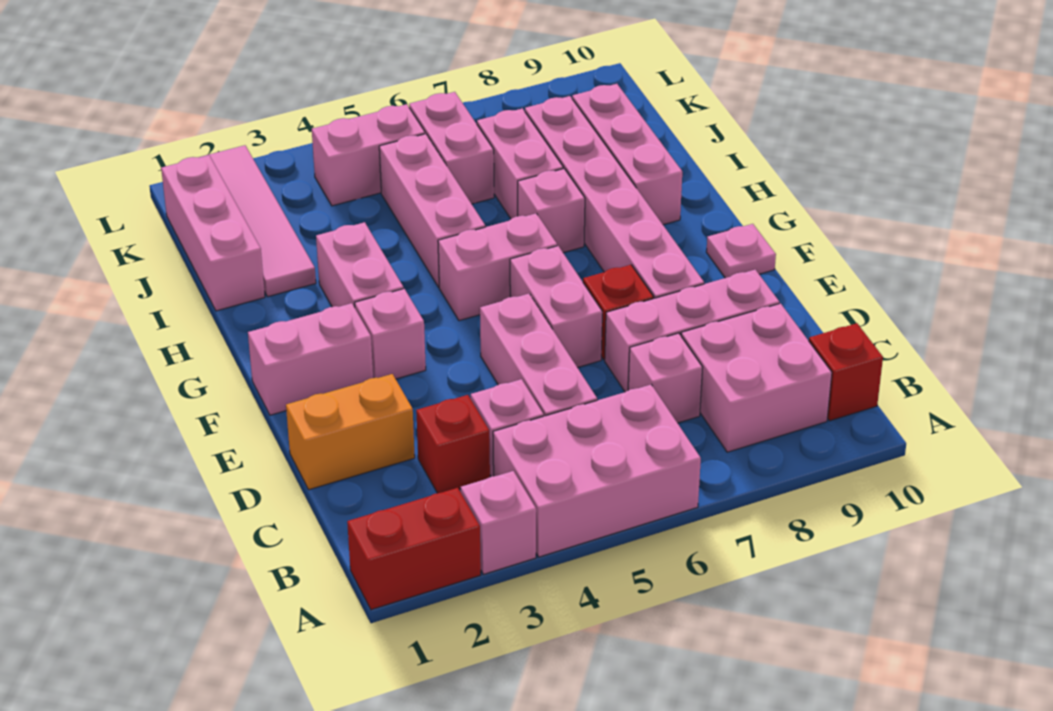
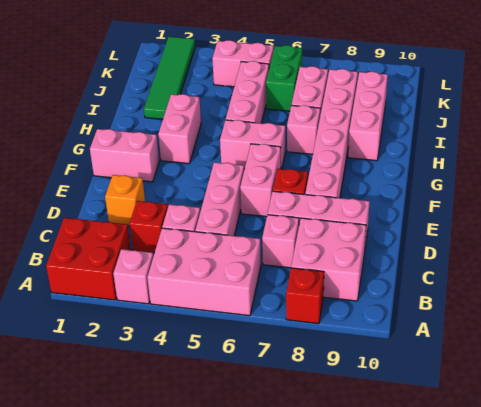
red brick A1:A2 level 1 -> red brick A1:B2 level 1
red brick B10 level 1 -> red brick A8 level 1
orange brick D1:D2 level 1 -> orange brick D2 level 1
pink brick F3 level 1 -> none
pink plate F10 level 1 -> none
pink brick I1:K1 level 1 -> none
pink tile I2:L2 level 1 -> green tile I2:L2 level 1
pink brick J6:K6 level 1 -> green brick J6:K6 level 1

